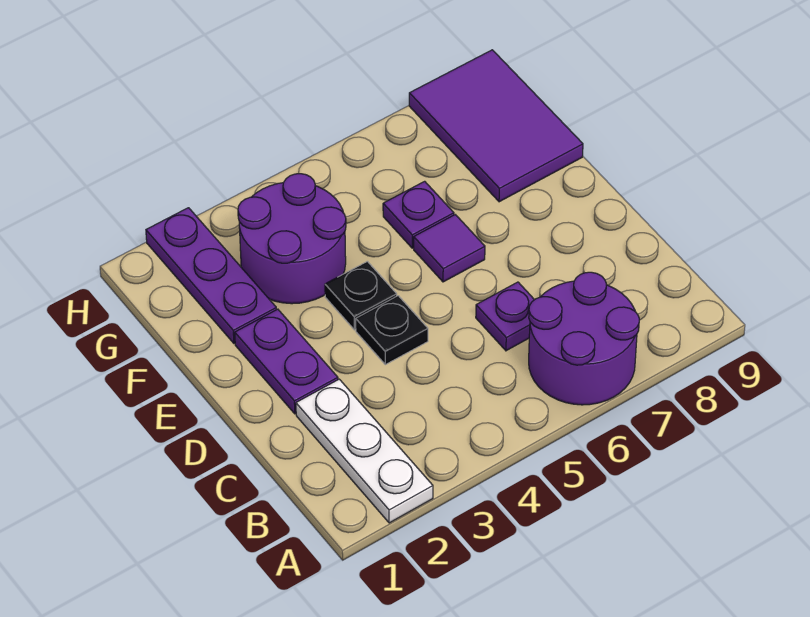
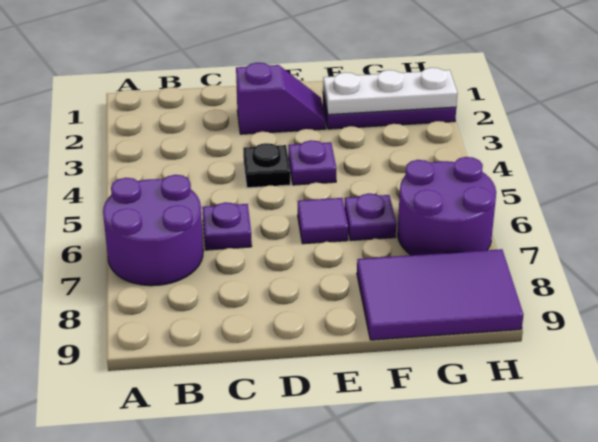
white plate A2:C2 level 1 -> white plate F2:H2 level 2
purple plate D2:E2 level 1 -> purple slope D2:E2 level 1 top D
black plate E4 level 1 -> purple plate E4 level 1
purple round brick F3:G4 level 1 -> purple round brick G6:H7 level 1

